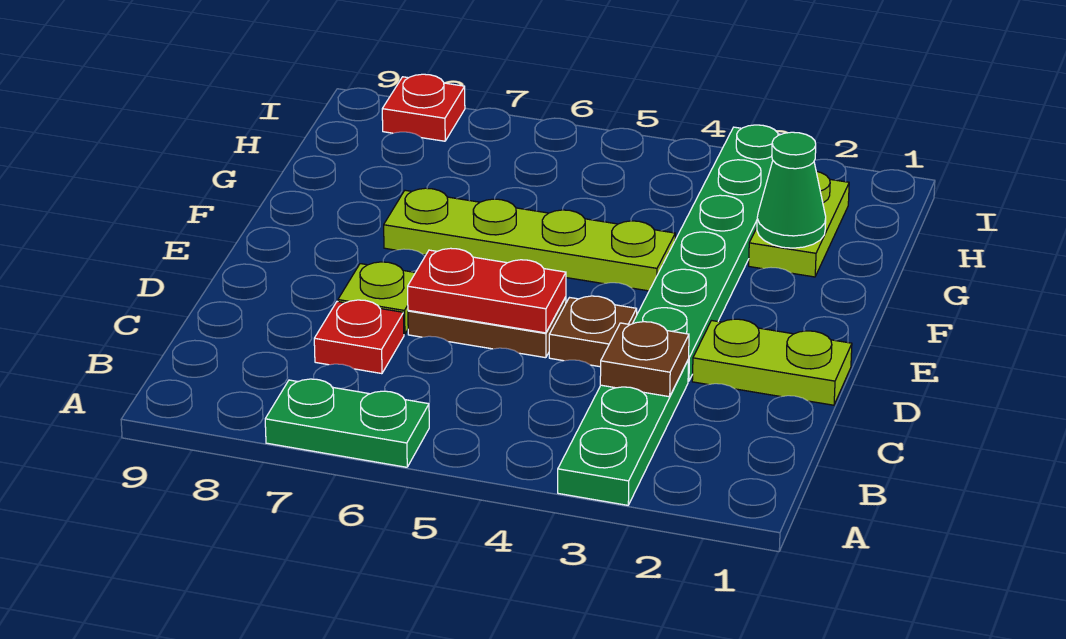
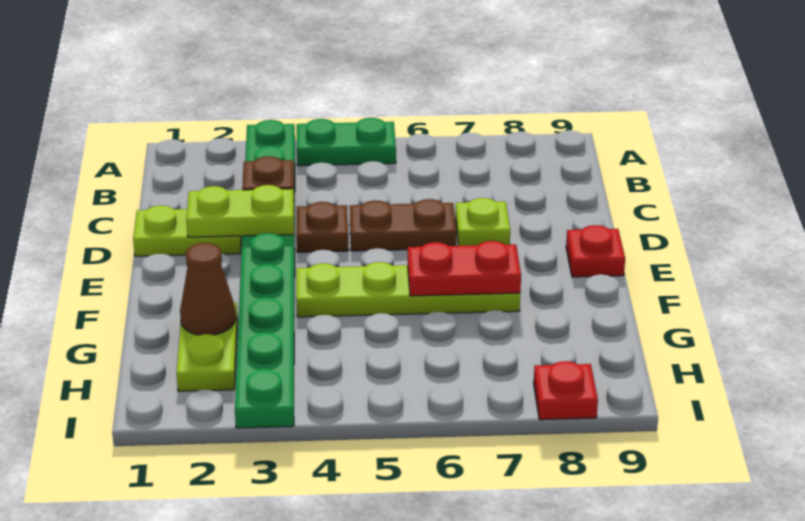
green plate A6:A7 level 1 -> green plate A4:A5 level 1
red plate C7 level 1 -> red plate E9 level 1
none -> lime plate D2:D3 level 2
red plate D5:D6 level 2 -> red plate F6:F7 level 2
green cone G2 level 2 -> brown cone G2 level 2

